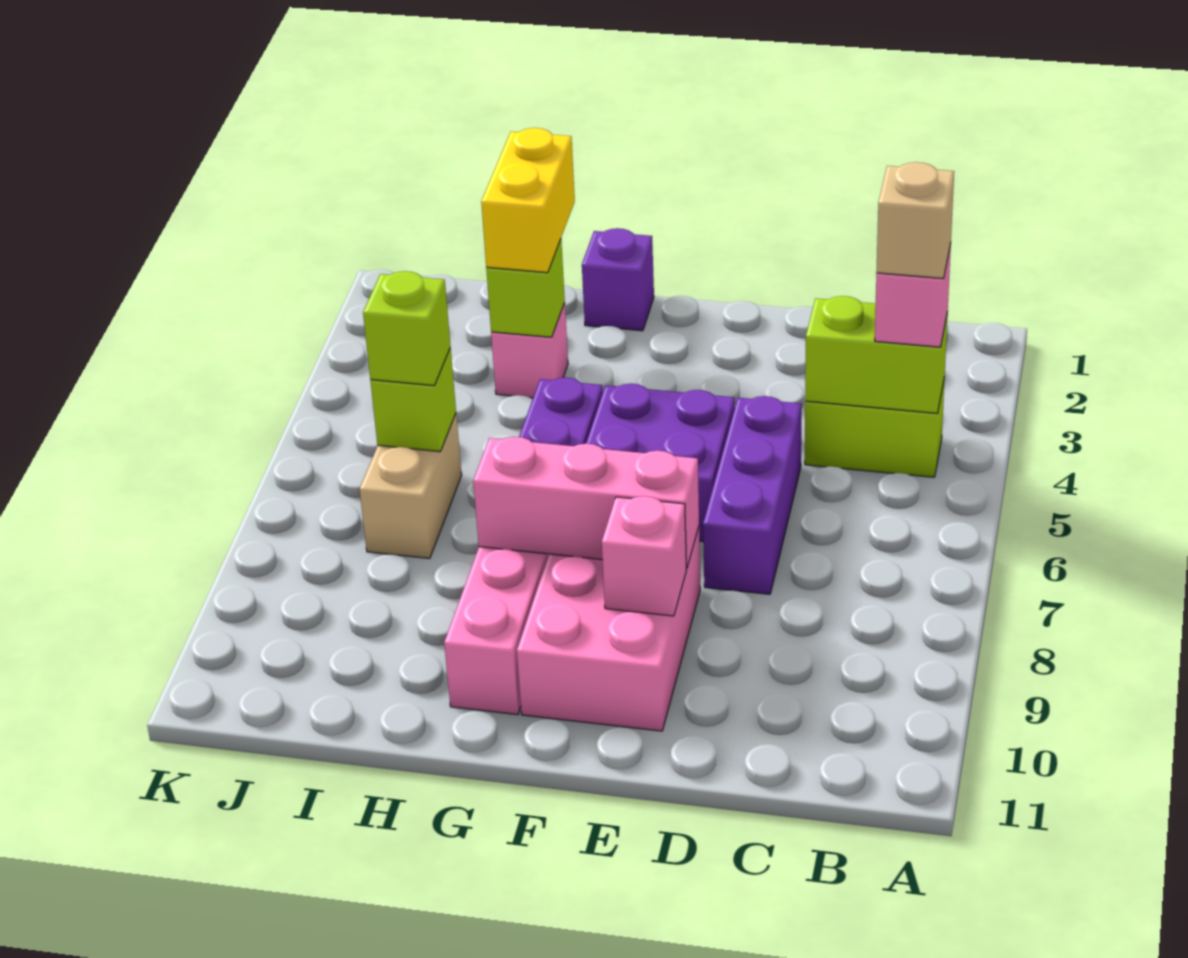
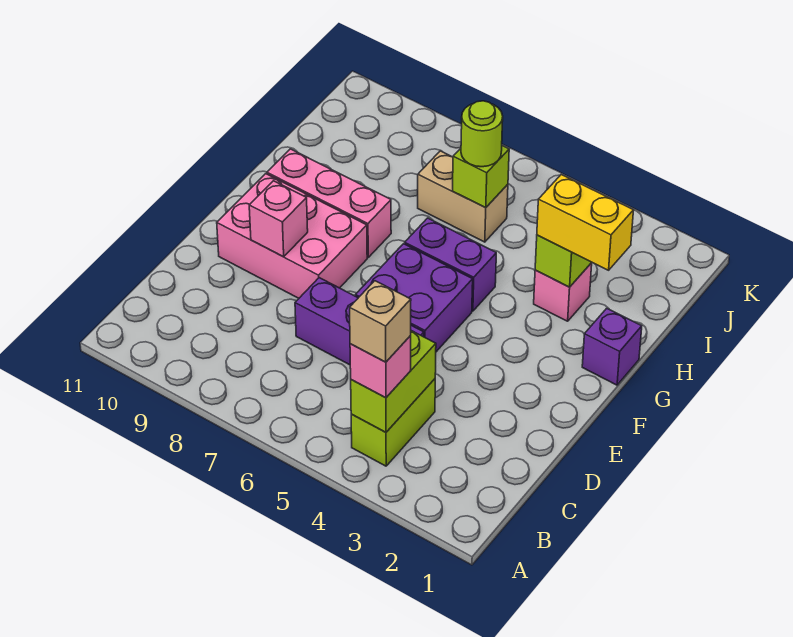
pink brick E8:G8 level 2 -> none
lime brick I6 level 3 -> lime round brick I6 level 3

